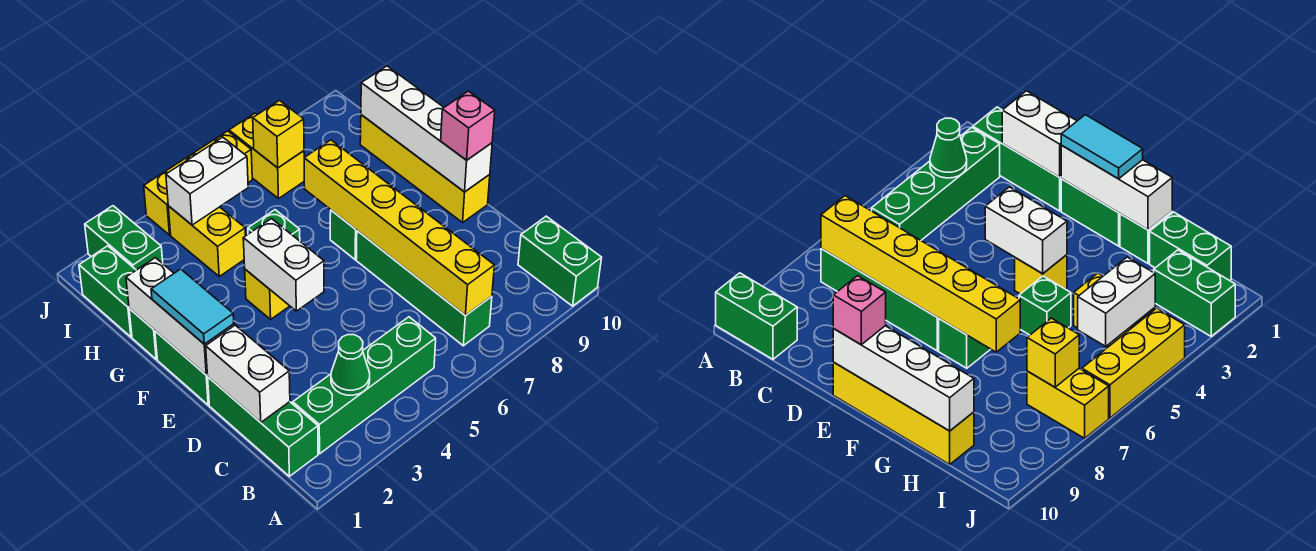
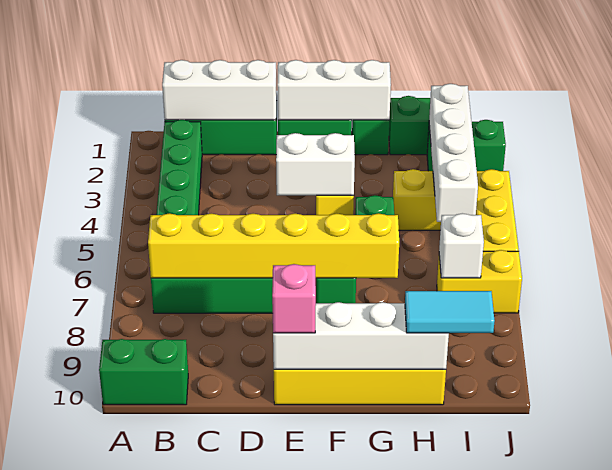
green cone B3 level 2 -> none
white brick C1:D1 level 2 -> white brick B1:D1 level 2
cyan tile E1:F1 level 3 -> cyan tile H10:I10 level 3
white brick I4:I5 level 2 -> white brick I2:I5 level 2
yellow brick I7 level 2 -> white brick I7 level 2

